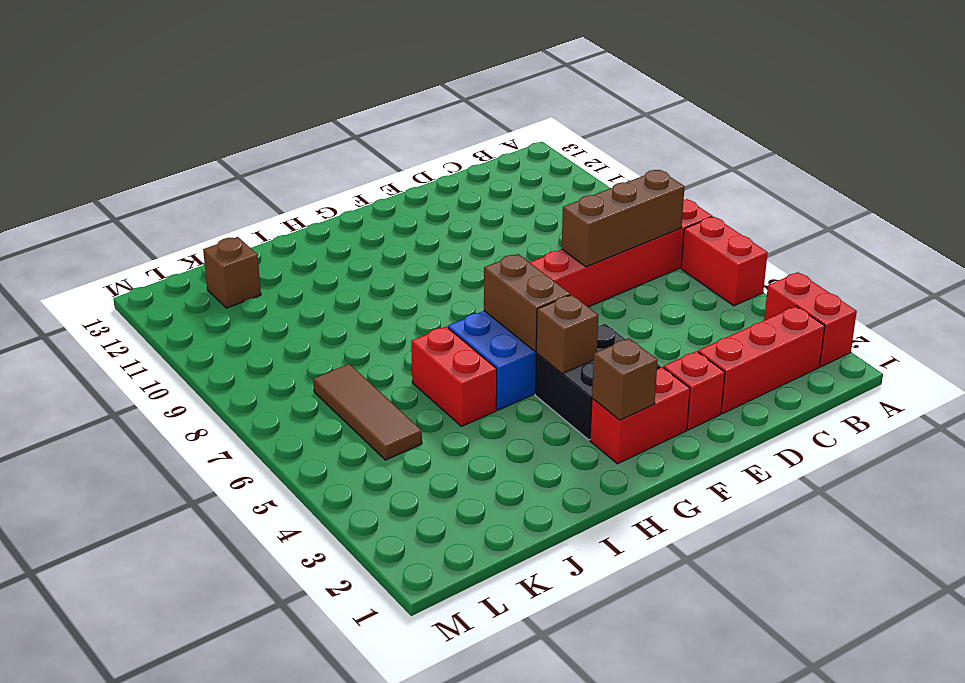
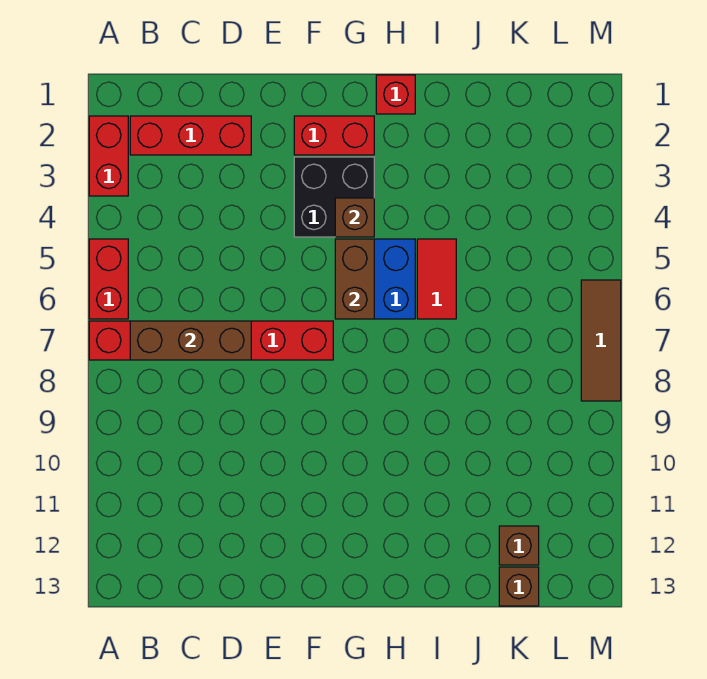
red brick E2 level 1 -> red brick H1 level 1
brown brick G2 level 2 -> brown brick K13 level 1
red brick I5:I6 level 1 -> red tile I5:I6 level 1
brown tile K5:K7 level 1 -> brown tile M6:M8 level 1

